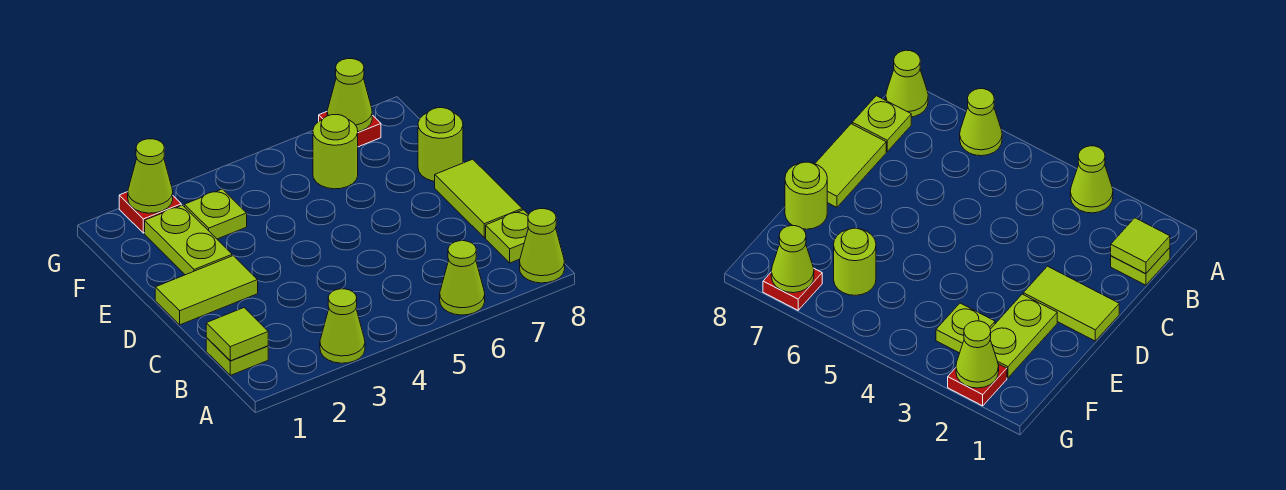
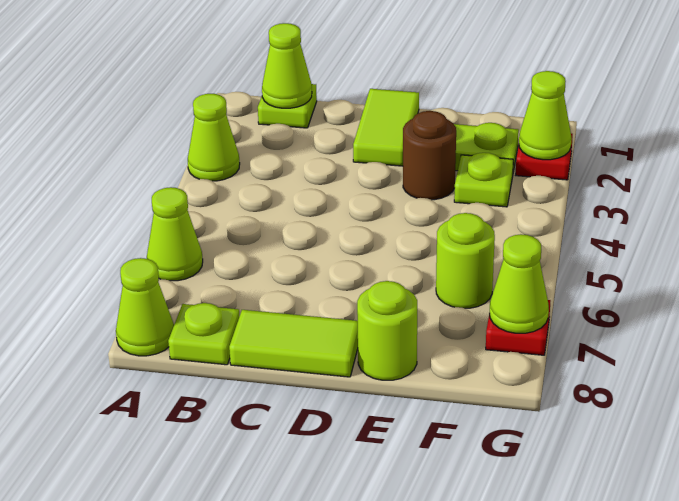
lime tile B1 level 2 -> lime cone B1 level 2
none -> brown round brick E3 level 1

